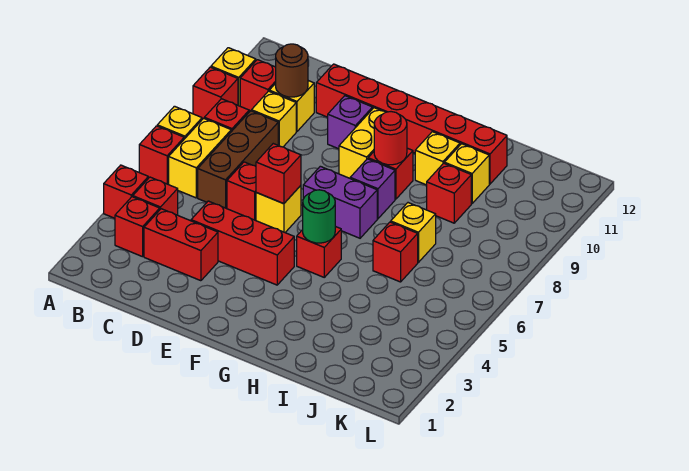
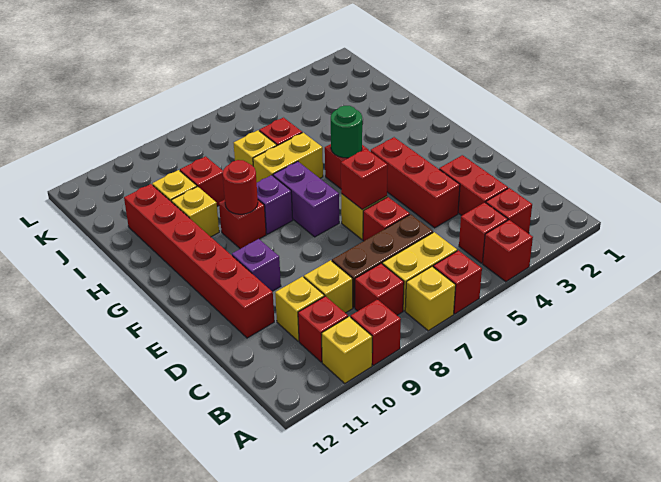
brown round brick C10 level 2 -> none
yellow brick F9:F10 level 1 -> yellow brick H6:H7 level 1

